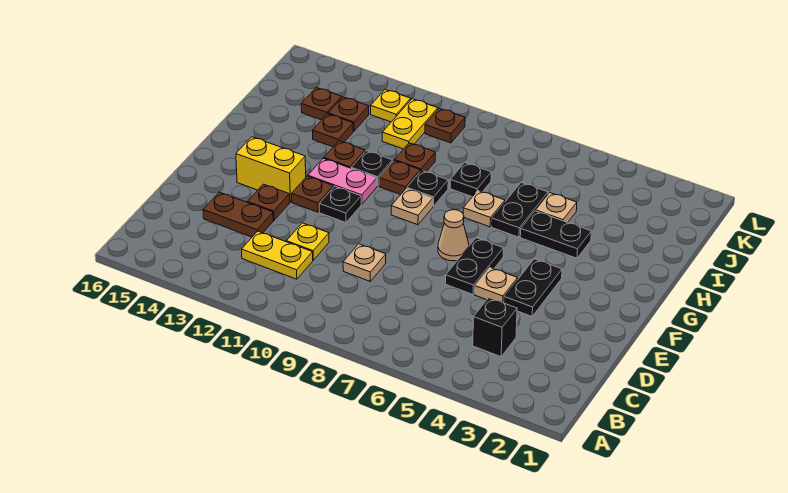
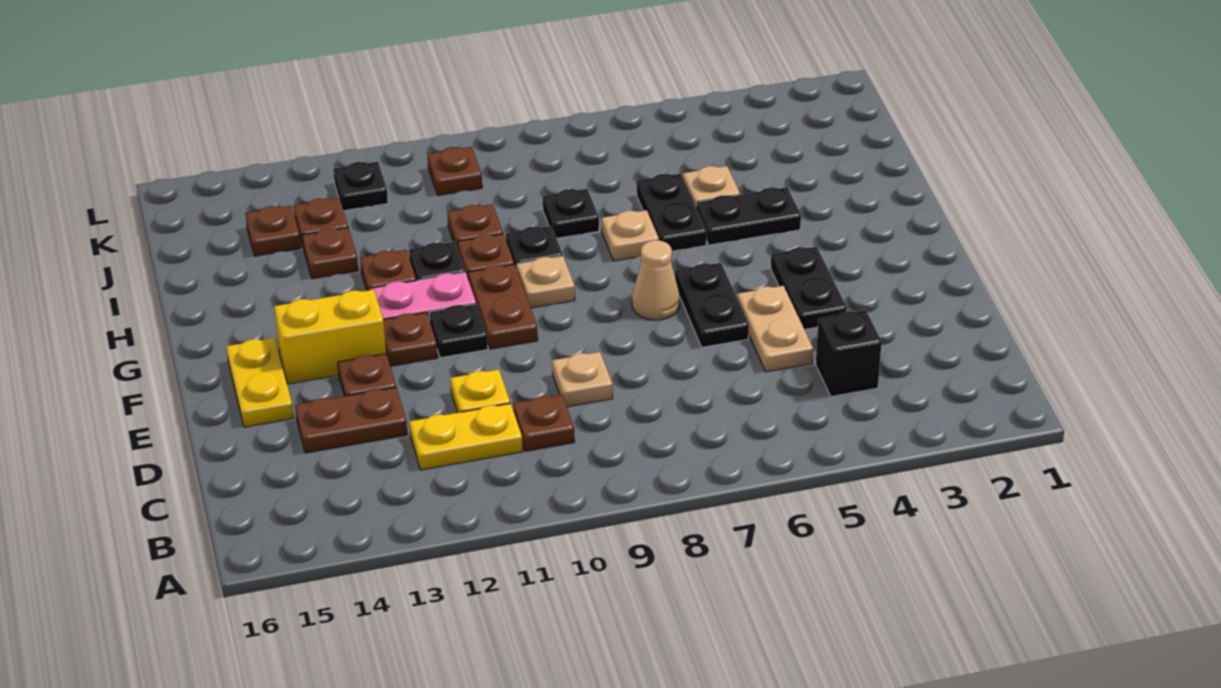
none -> brown plate C10 level 1
tan plate E5 level 1 -> tan plate D5:E5 level 1
none -> brown plate F10:G10 level 1
yellow plate J11:K11 level 1 -> yellow plate E15:F15 level 1
yellow plate K12 level 1 -> black plate K12 level 1

